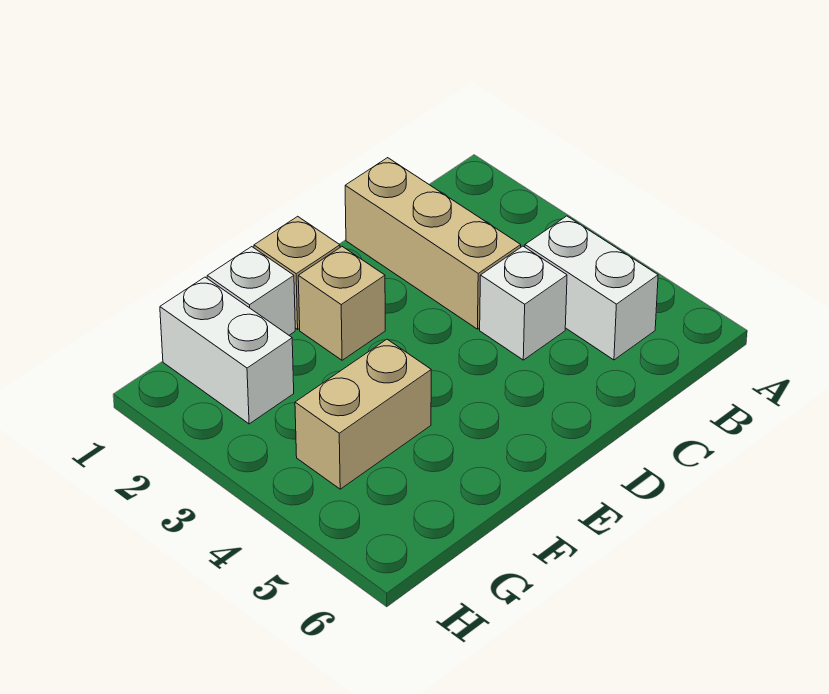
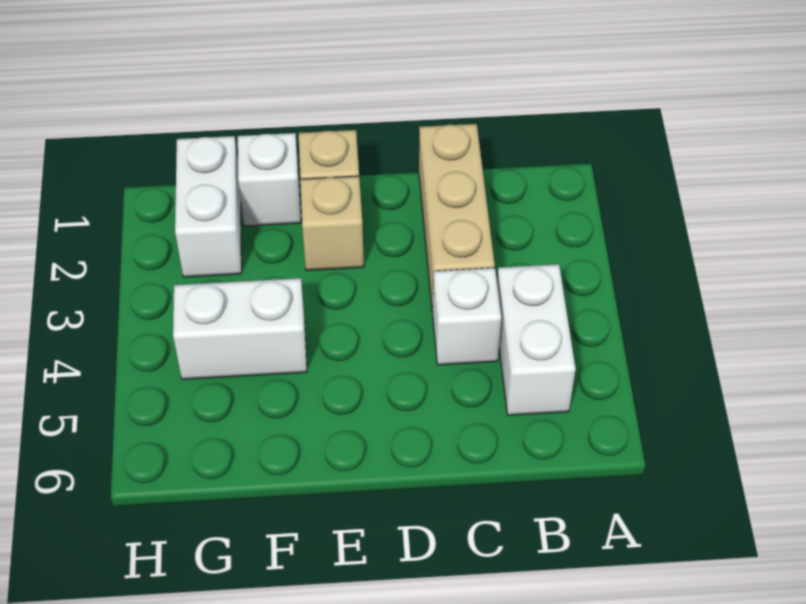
tan brick F4:G4 level 1 -> white brick F4:G4 level 1

